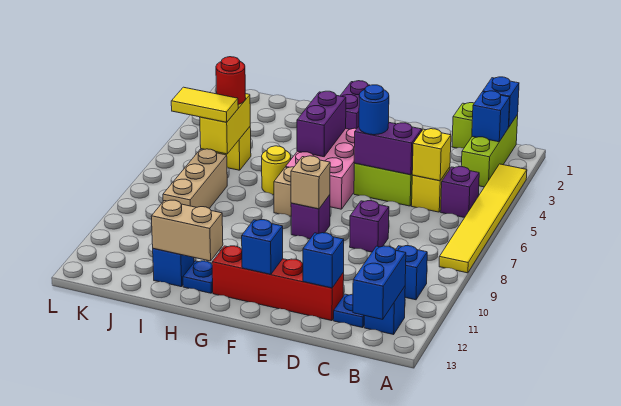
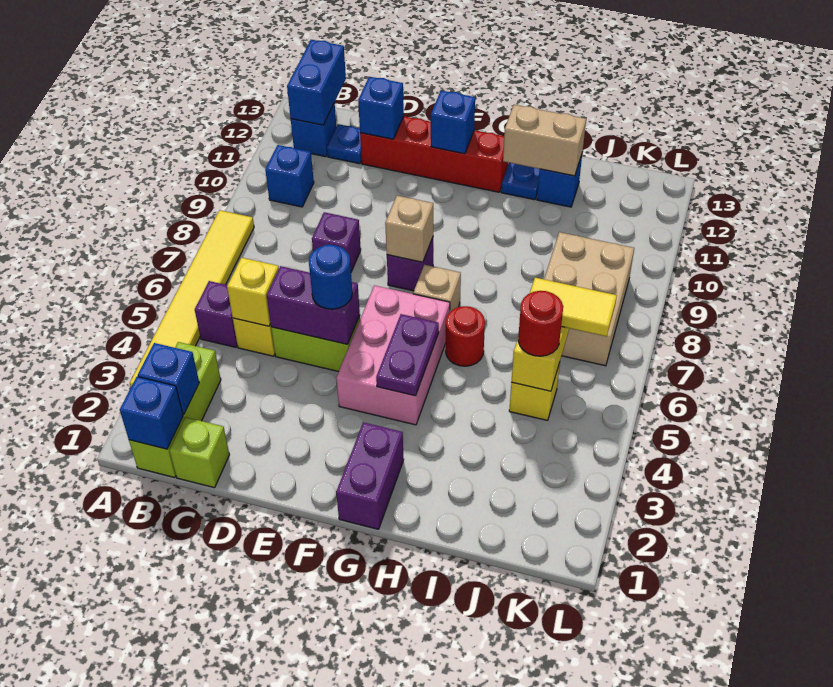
purple brick G4:G5 level 2 -> purple plate G4:G5 level 2
yellow round brick H6 level 1 -> red round brick H6 level 1
tan brick J7:J9 level 1 -> tan brick J7:K9 level 1

